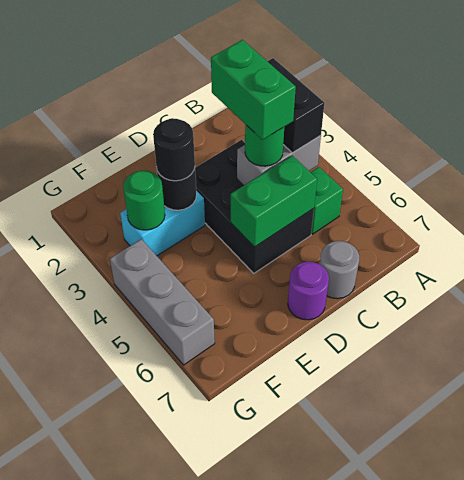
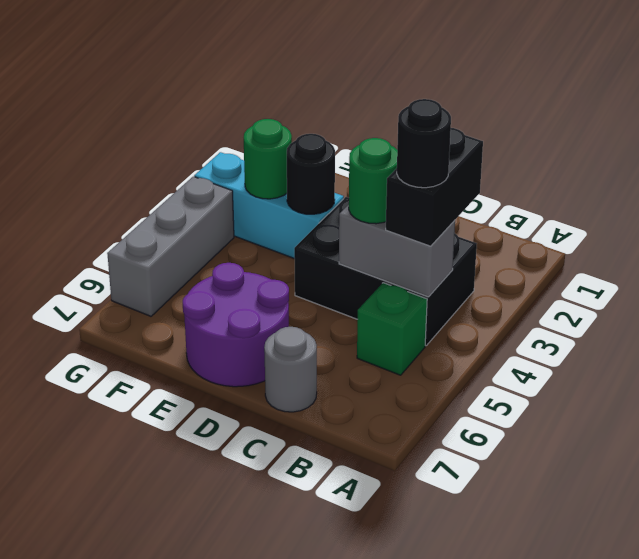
black brick C3:D5 level 1 -> black brick B3:D4 level 1
green brick C3:C4 level 4 -> none
green brick C5:D5 level 2 -> none
purple round brick D7 level 1 -> purple round brick D6:E7 level 1
cyan brick E3:F3 level 1 -> cyan brick E3:G3 level 1
black round brick E3 level 3 -> black round brick B4 level 4

